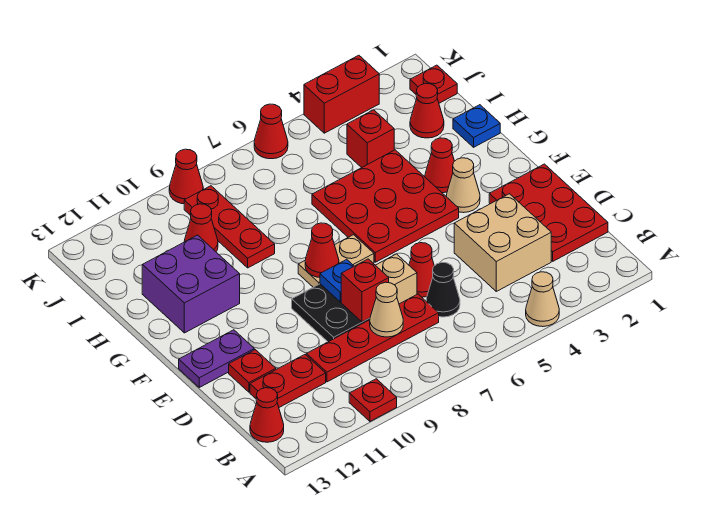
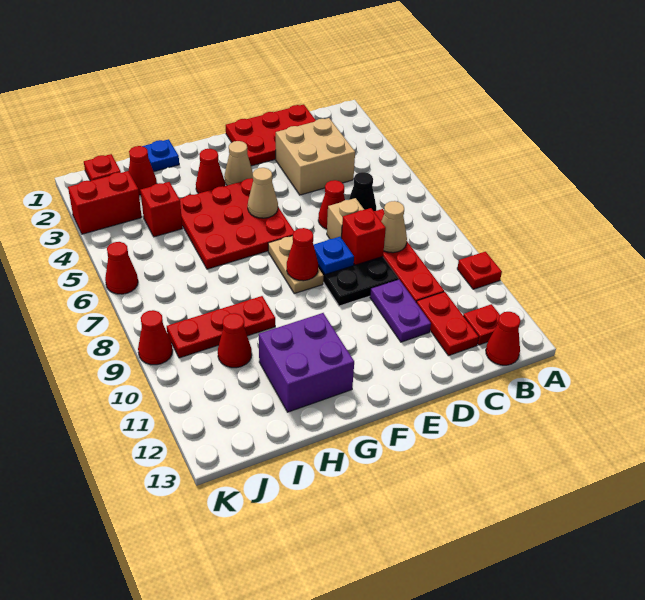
tan cone A4 level 1 -> tan cone F5 level 2
red plate D12 level 1 -> red plate B12 level 1
purple plate E12:E13 level 1 -> purple plate D10:D11 level 1
red brick K3:K4 level 1 -> red brick J3:K3 level 1

